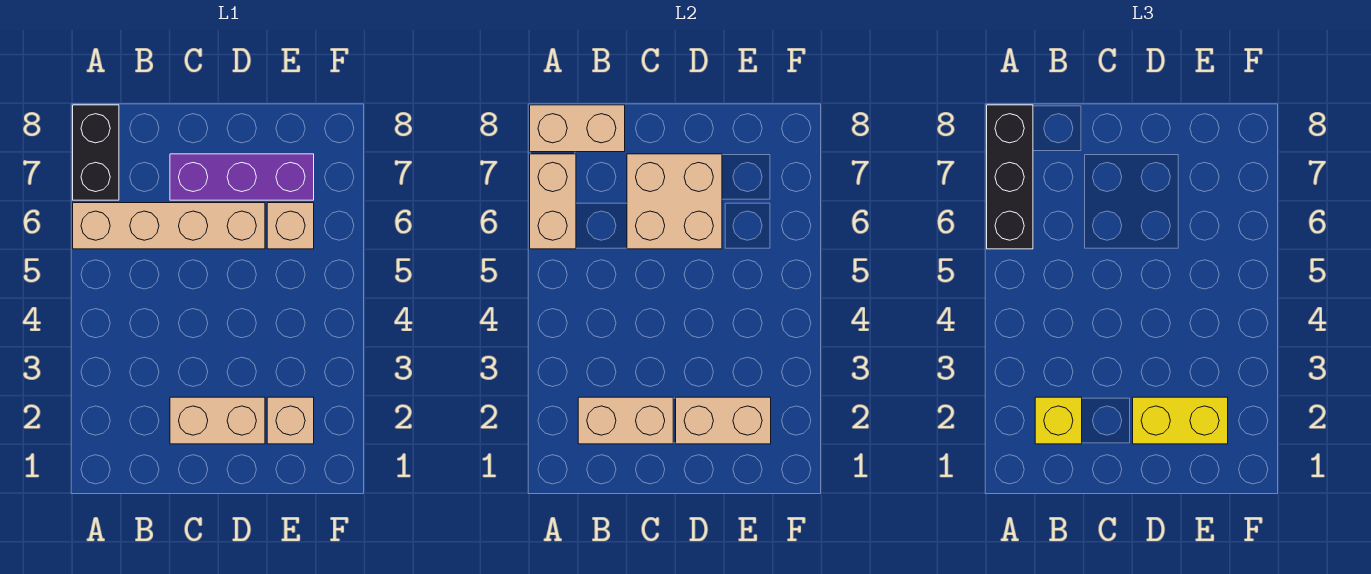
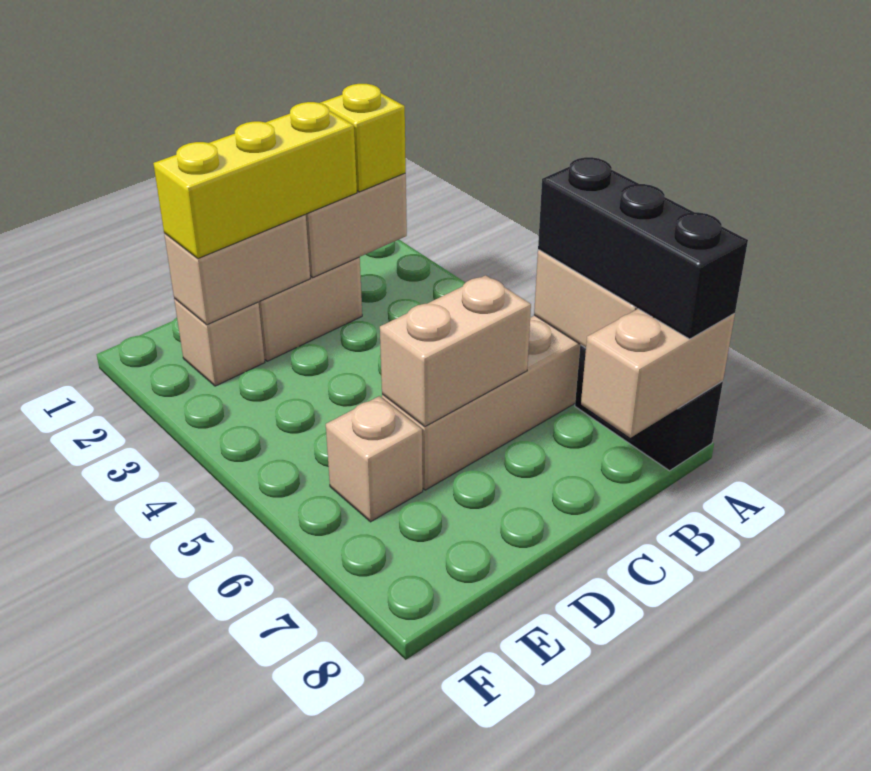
tan brick C6:D7 level 2 -> tan brick C6:D6 level 2
purple brick C7:E7 level 1 -> none
yellow brick D2:E2 level 3 -> yellow brick C2:E2 level 3

